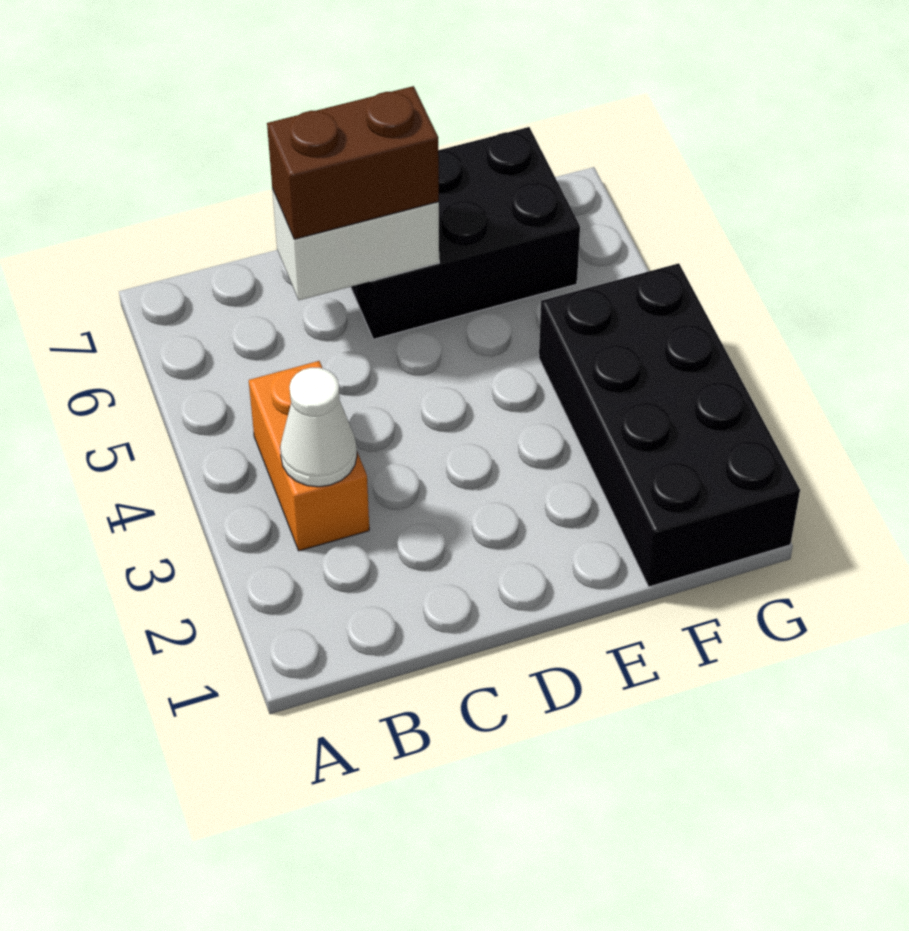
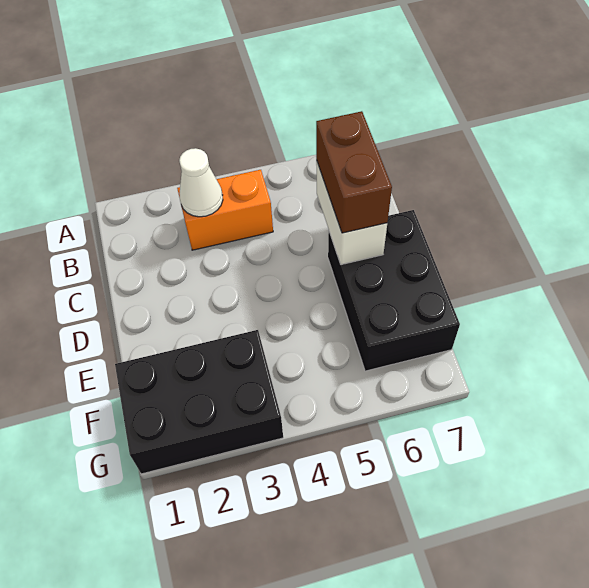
black brick F1:G4 level 1 -> black brick F1:G3 level 1

